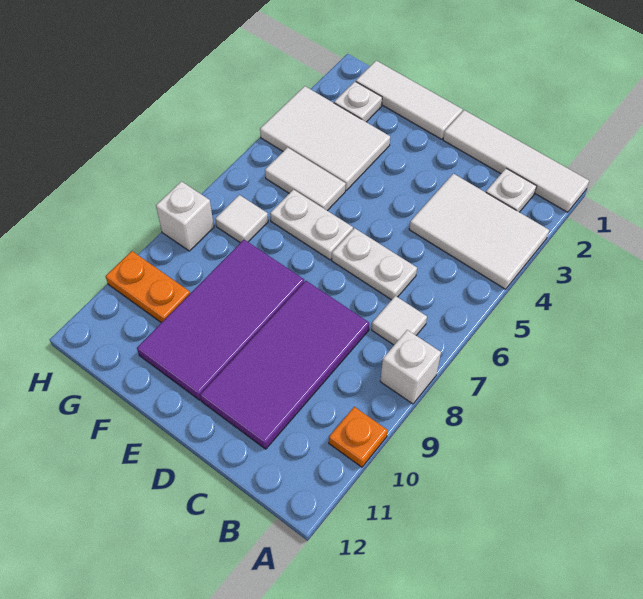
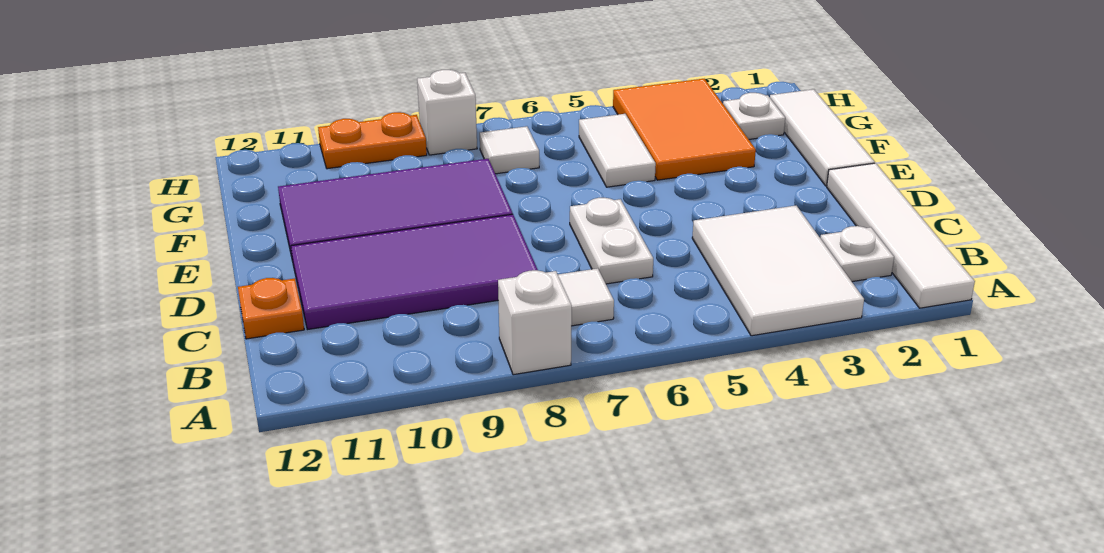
orange plate A10 level 1 -> orange plate C12 level 1
white plate E6:F6 level 1 -> none
white tile F3:H4 level 1 -> orange tile F3:H4 level 1
orange plate G10:H10 level 1 -> orange plate H9:H10 level 1

